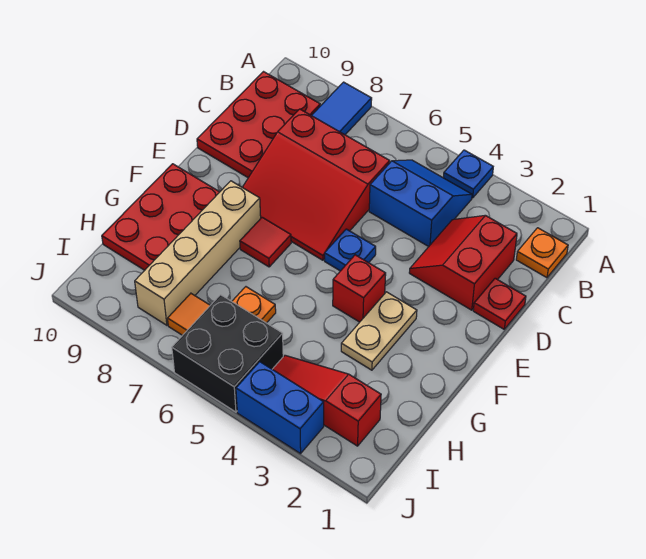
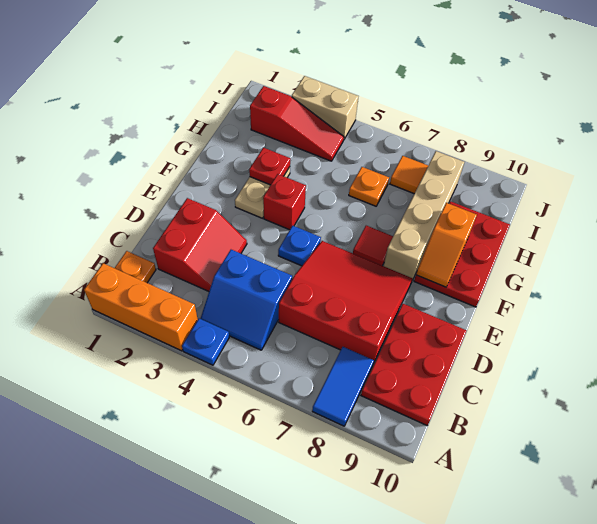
none -> orange brick A1:A3 level 1
red plate D1 level 1 -> red plate G3 level 2
none -> orange slope F9:G9 level 2 top G
black brick I5:J6 level 1 -> none
blue brick J3:J4 level 1 -> tan brick J3:J4 level 1

